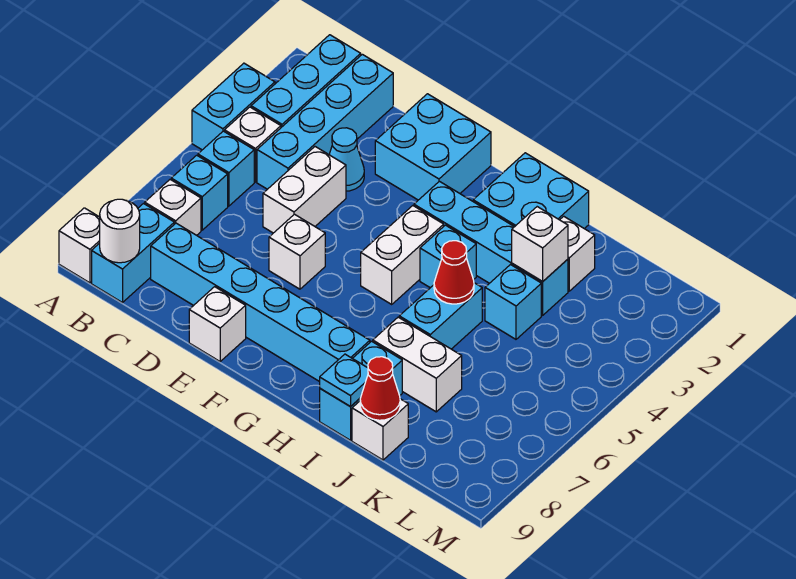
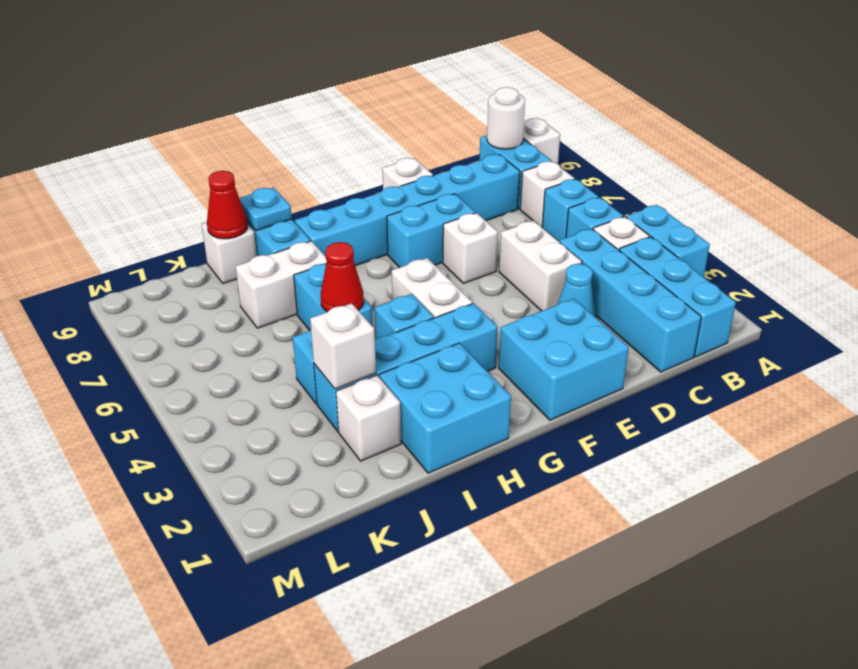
none -> cyan brick E7:F7 level 1

